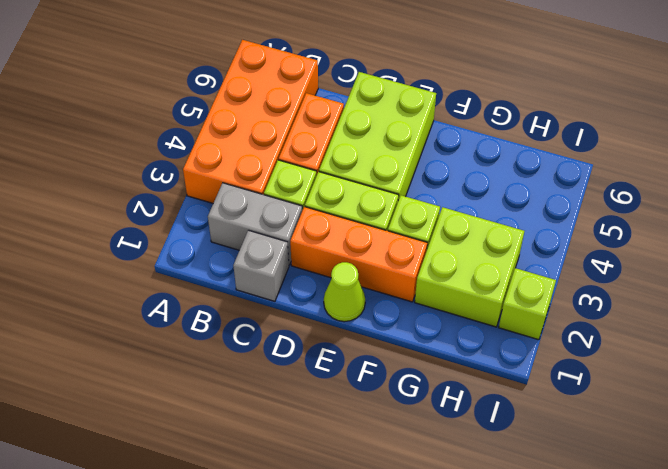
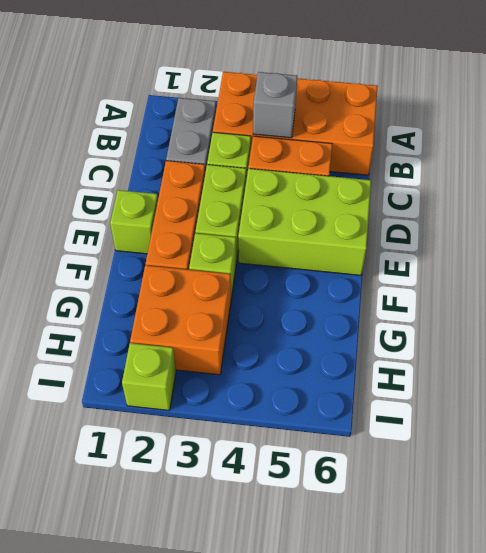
grey brick C1 level 1 -> grey brick B4 level 2
lime cone E1 level 1 -> lime brick E1 level 1
lime brick G2:H3 level 1 -> orange brick G2:H3 level 1

